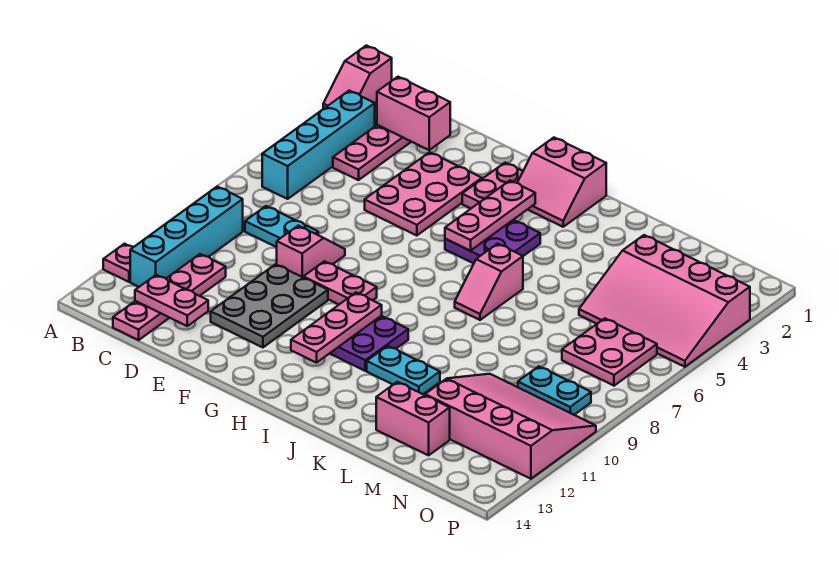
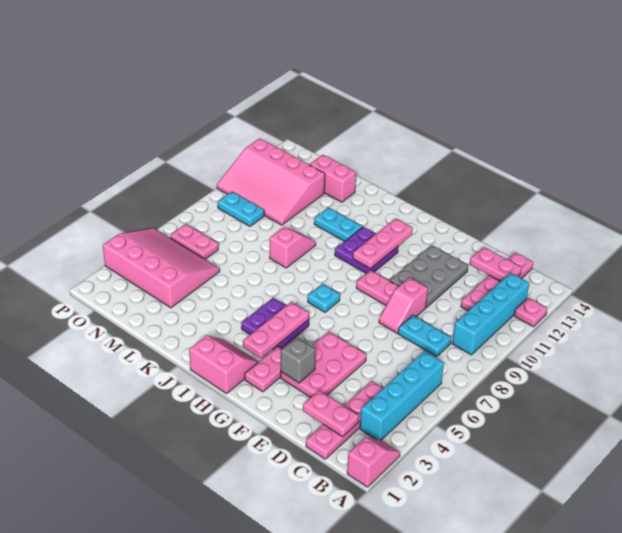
pink brick C2:D2 level 2 -> pink plate C2:D2 level 2
none -> grey brick F3 level 2
none -> cyan plate H7 level 1
pink slope J6:J7 level 1 top 6 -> pink slope K8:K9 level 1 top 8
pink plate N6:O7 level 1 -> pink plate N6:O6 level 1

